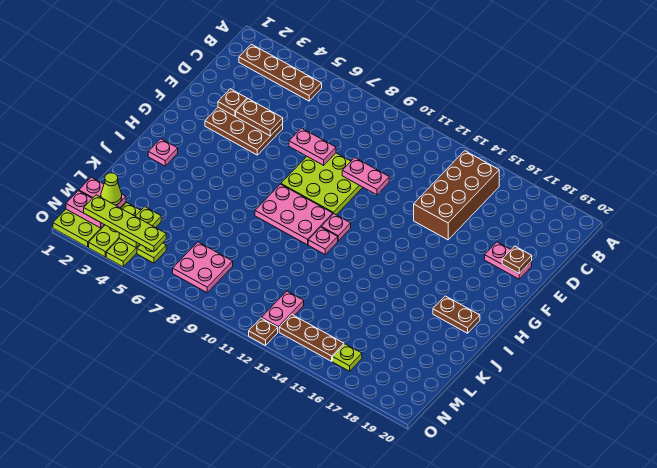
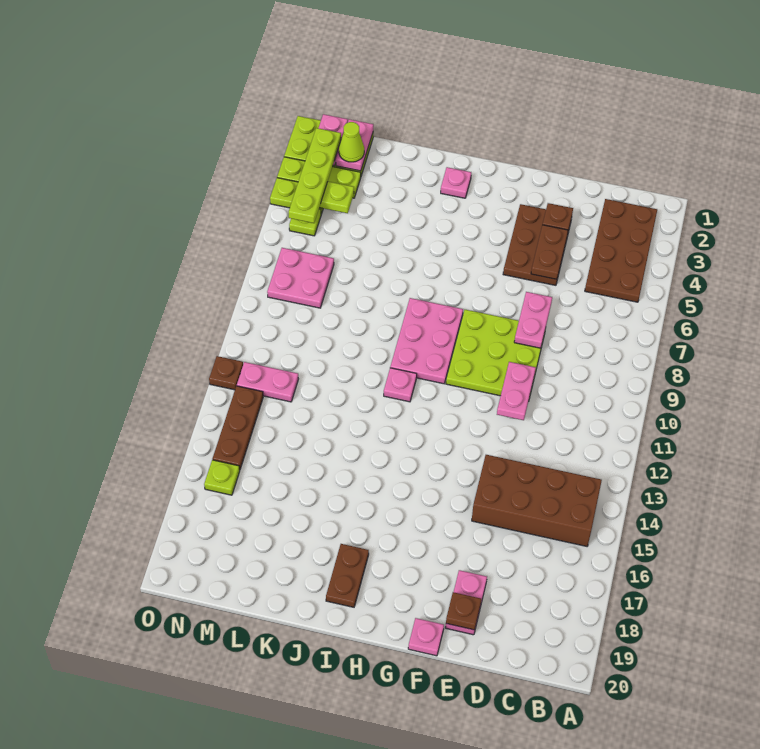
brown plate B2:B5 level 1 -> brown plate B2:C5 level 1
pink plate H11 level 1 -> pink plate F20 level 1

